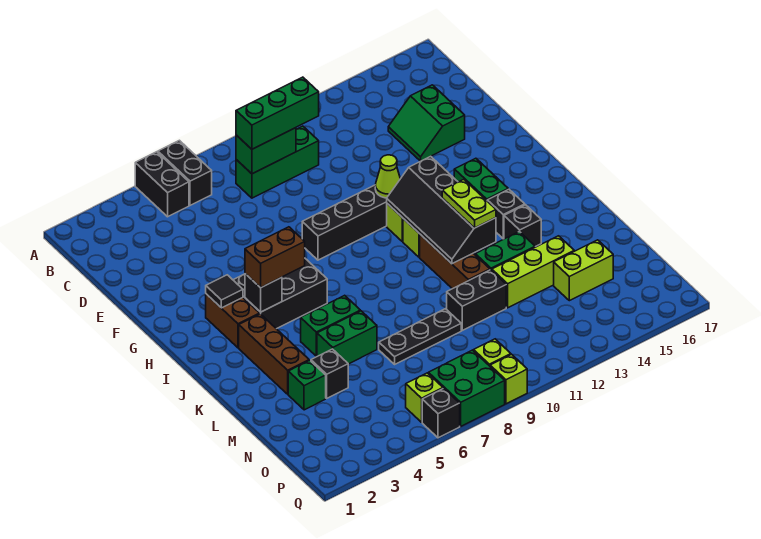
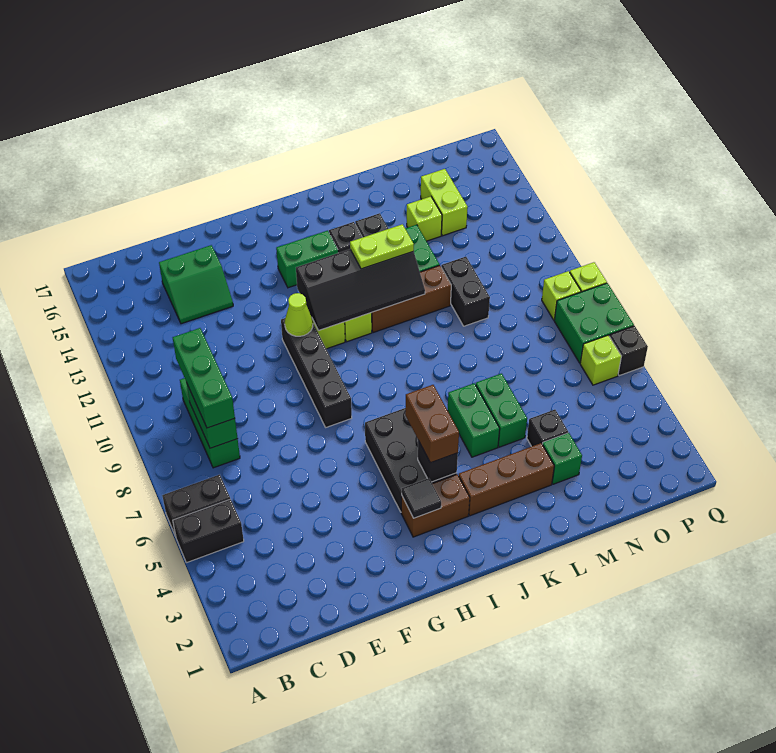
black plate M7:M9 level 1 -> none
lime brick M12:M14 level 1 -> lime brick M14 level 1

